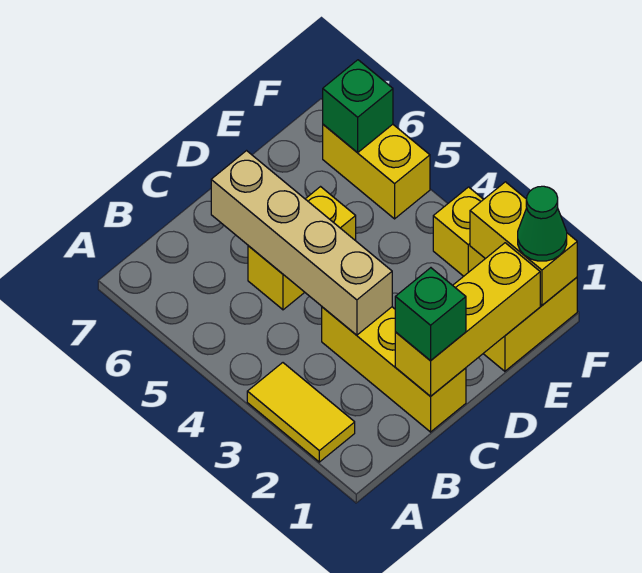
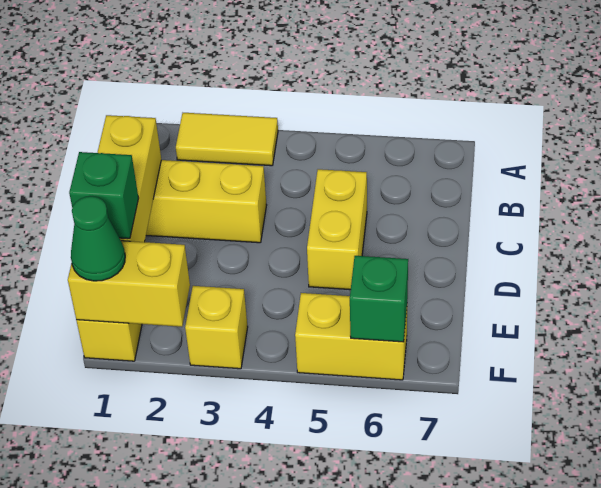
green brick C1 level 3 -> green brick E1 level 3
tan brick C3:C6 level 2 -> none

